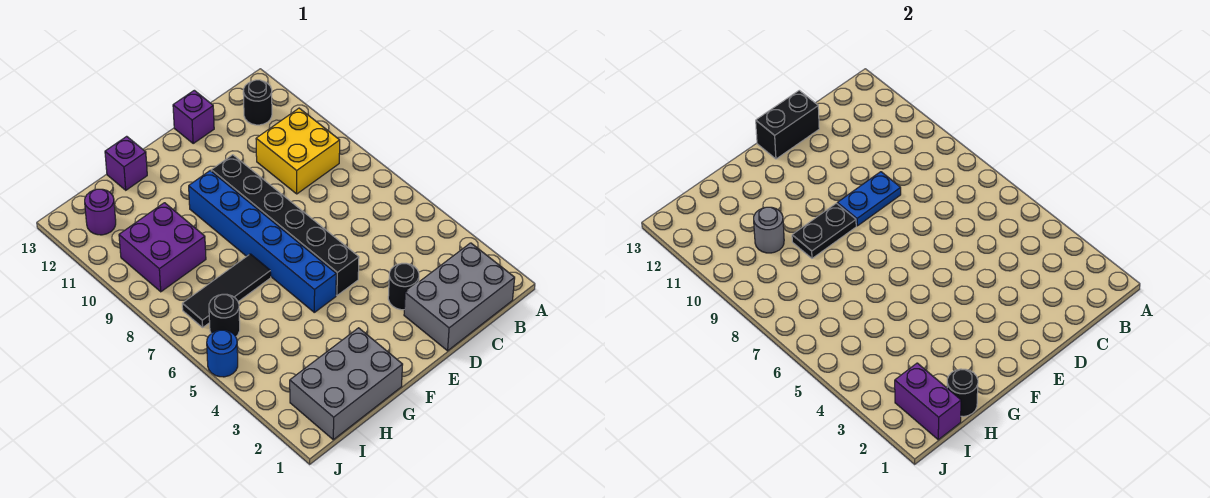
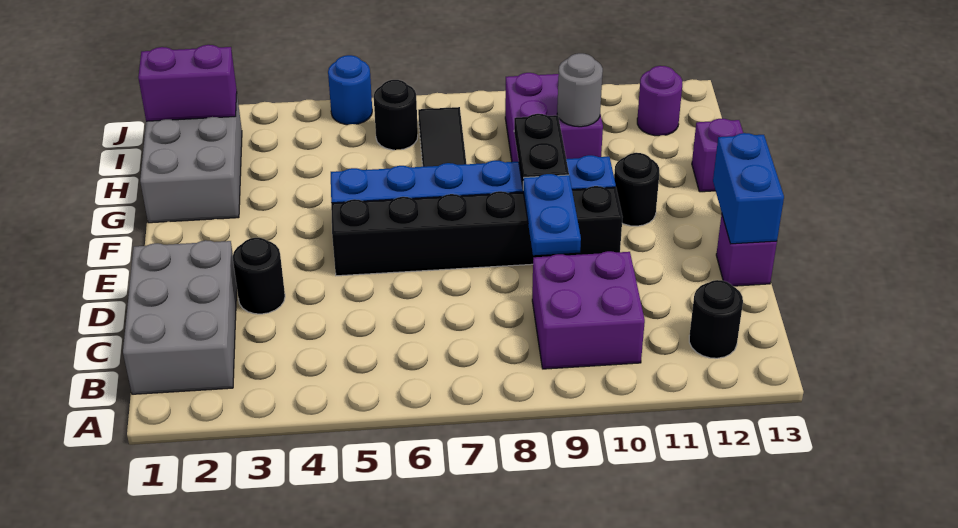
yellow brick B9:C10 level 1 -> purple brick B9:C10 level 1
black brick D13:E13 level 2 -> blue brick D13:E13 level 2
black round brick H1 level 2 -> black round brick F11 level 1

